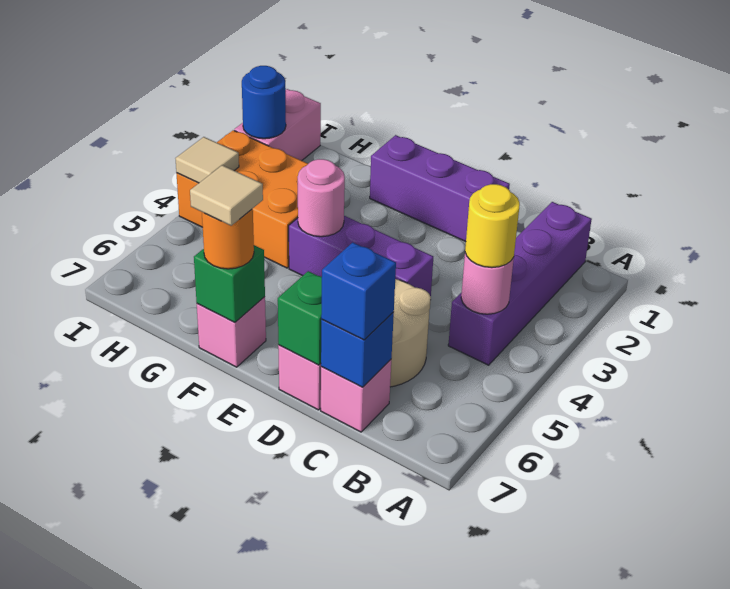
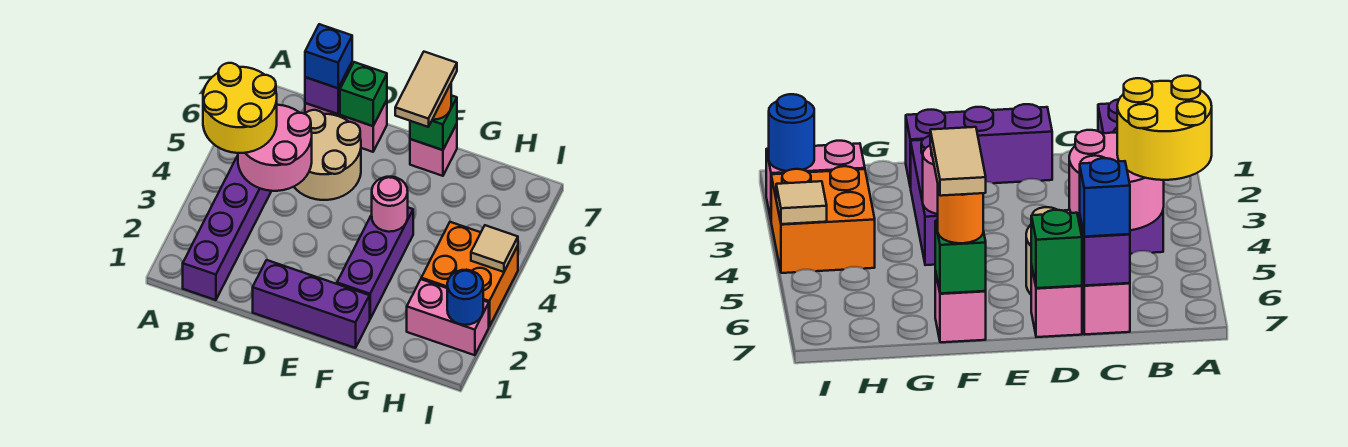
pink round brick B4 level 2 -> pink round brick B4:C5 level 2
yellow round brick B4 level 3 -> yellow round brick A4:B5 level 3
blue brick C7 level 2 -> purple brick C7 level 2
purple brick D4:F4 level 1 -> purple brick F2:F4 level 1
tan tile F7 level 4 -> tan tile F6:F7 level 4
orange brick G3:I4 level 1 -> orange brick H3:I4 level 1
pink brick I1:I2 level 1 -> pink brick H2:I2 level 1

